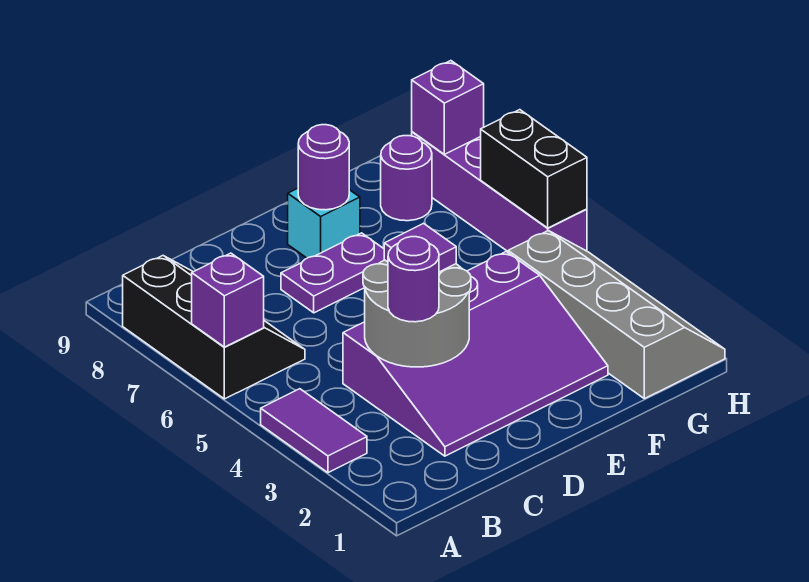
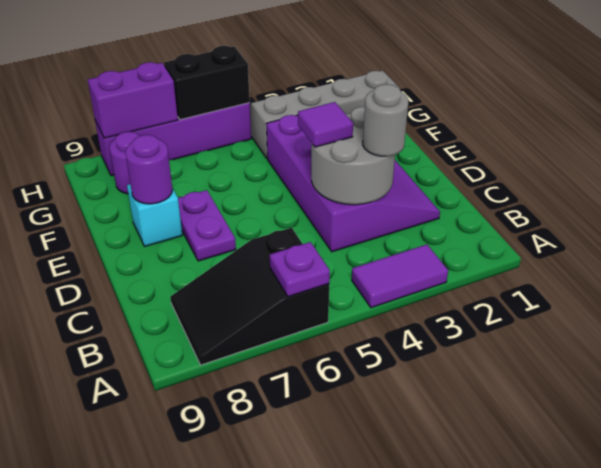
black slope A6:B8 level 1 top A -> black slope A6:B8 level 1 top 6
purple brick A6 level 2 -> purple plate A6 level 2
purple round brick C3 level 3 -> grey round brick C3 level 3
purple brick H8 level 2 -> purple brick H7:H8 level 2

